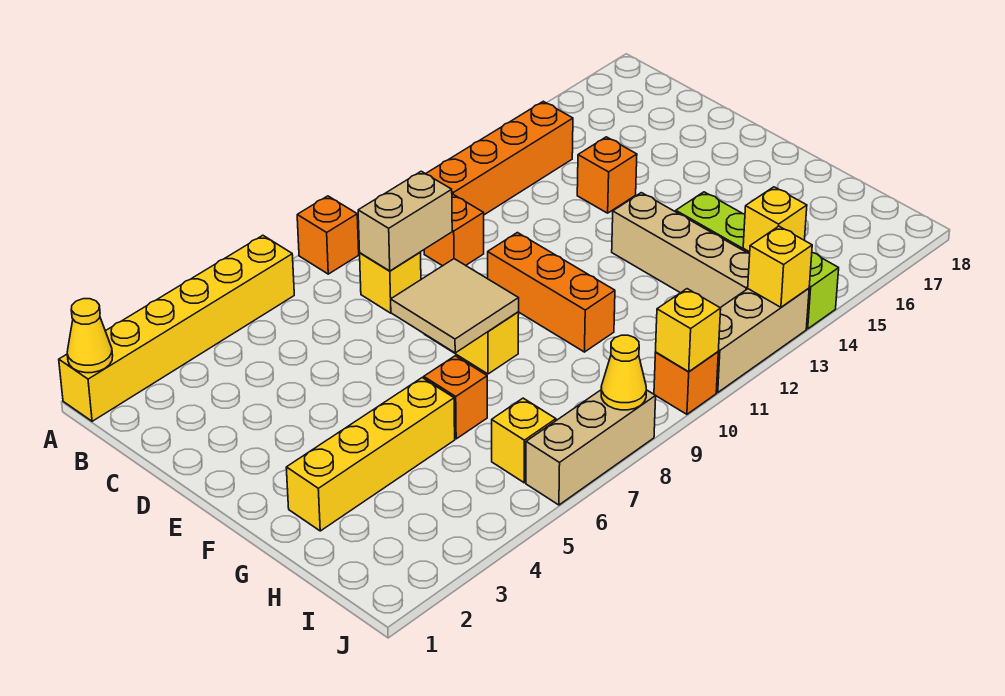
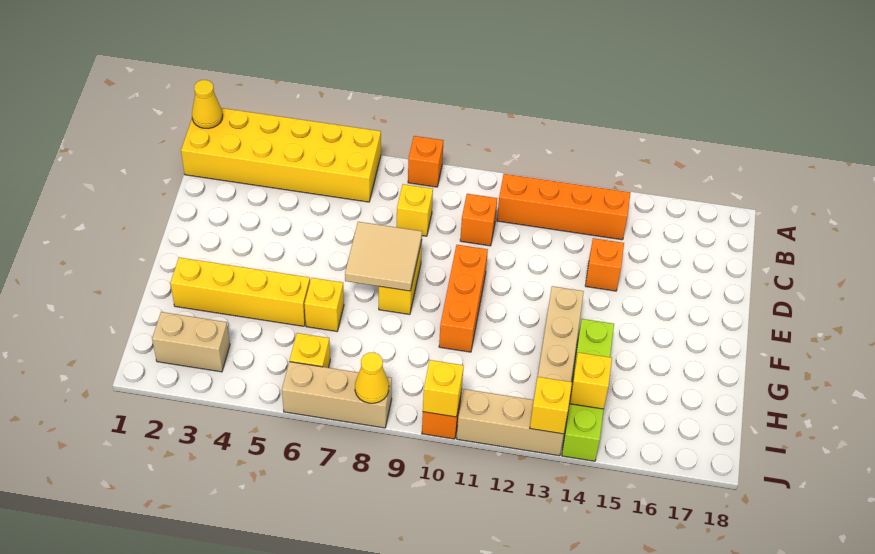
yellow brick A1:A6 level 1 -> yellow brick A1:B6 level 1
tan brick C8:C9 level 2 -> tan brick I2:I3 level 1
orange brick G6 level 1 -> yellow brick G6 level 1

